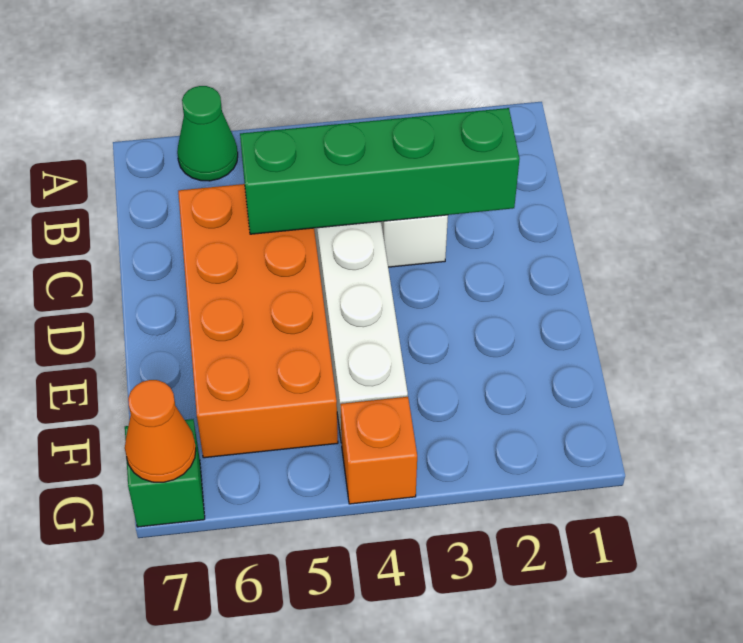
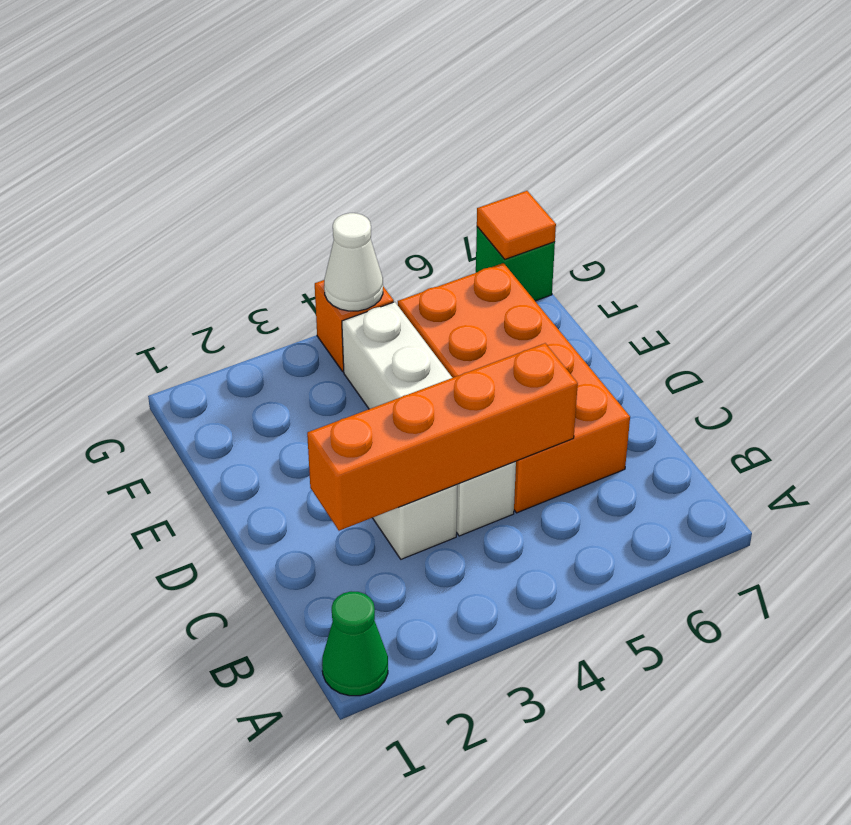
green cone A6 level 1 -> green cone A1 level 1
green brick C2:C5 level 2 -> orange brick C2:C5 level 2
none -> white cone G4 level 2
orange cone G7 level 2 -> orange tile G7 level 2

